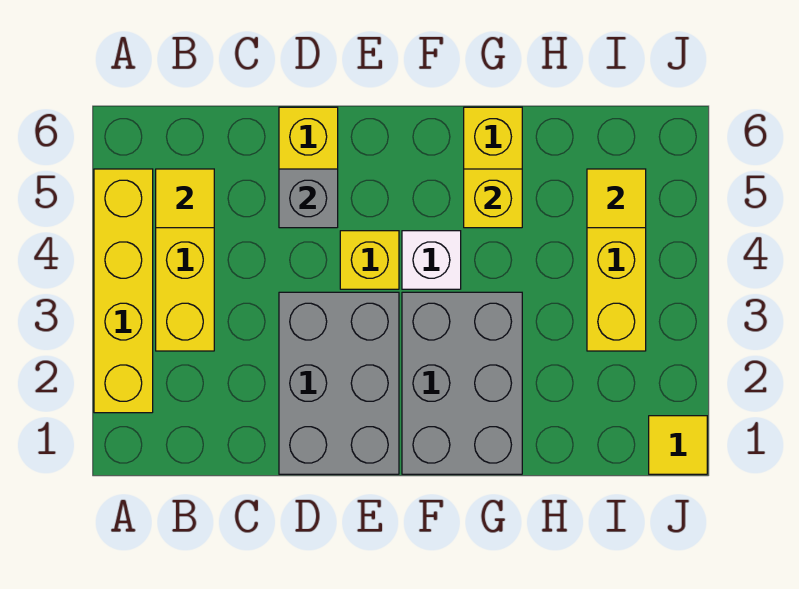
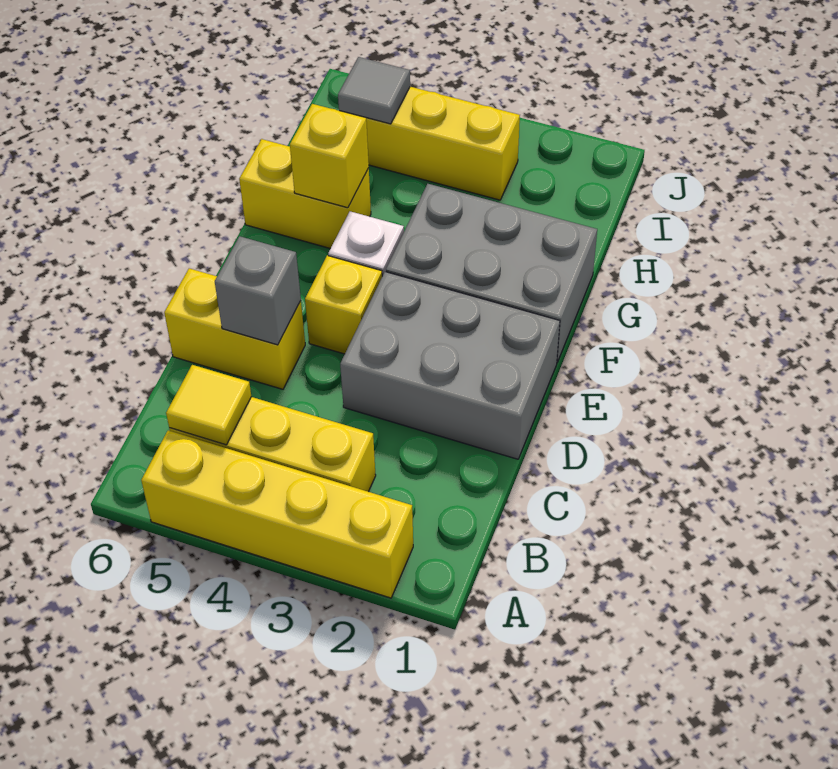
yellow tile I5 level 2 -> grey tile I5 level 2
yellow tile J1 level 1 -> none

